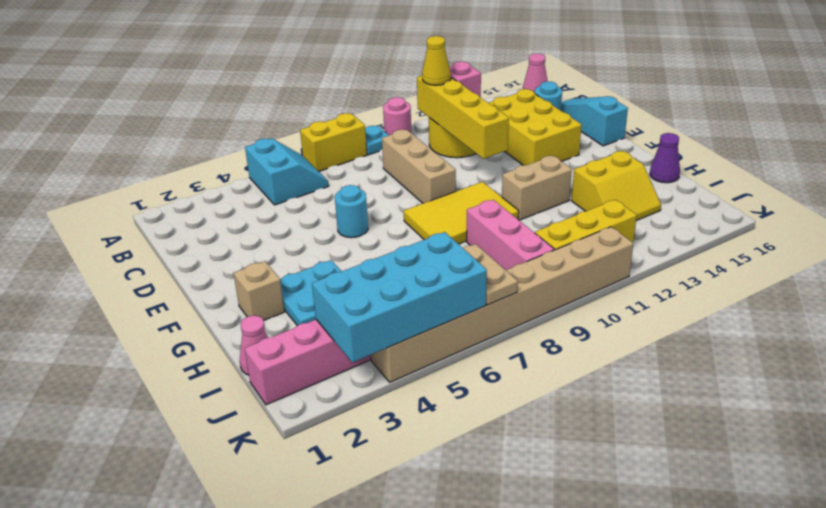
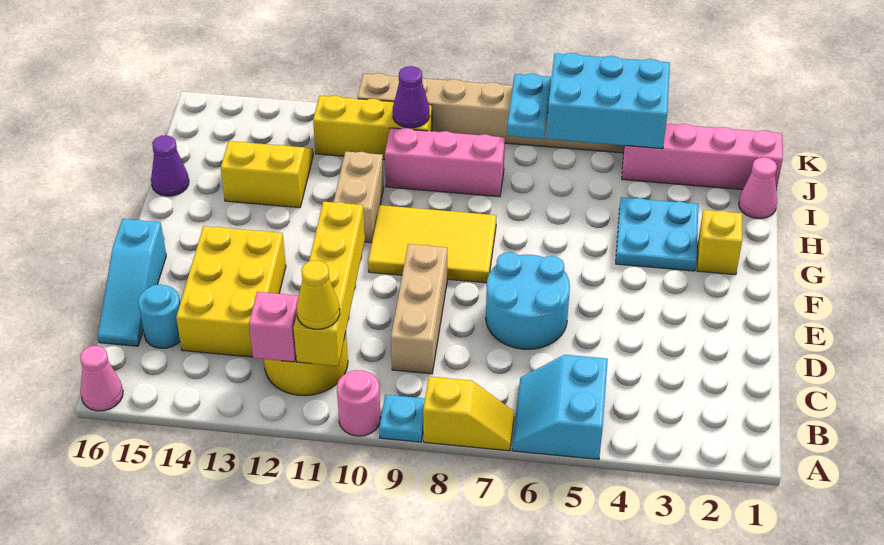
yellow brick A7:A8 level 1 -> yellow slope A7:A8 level 1 top 8
cyan round brick E6 level 1 -> cyan round brick D6:E7 level 1
tan brick G2 level 1 -> yellow brick G2 level 1
tan brick G11:G12 level 1 -> tan brick G11:H11 level 1
pink brick H9:J9 level 1 -> pink brick I8:I10 level 1
cyan brick J3:K6 level 2 -> cyan brick J4:K6 level 2
tan plate J7:K7 level 2 -> cyan plate J7:K7 level 2
none -> purple cone J10 level 2

